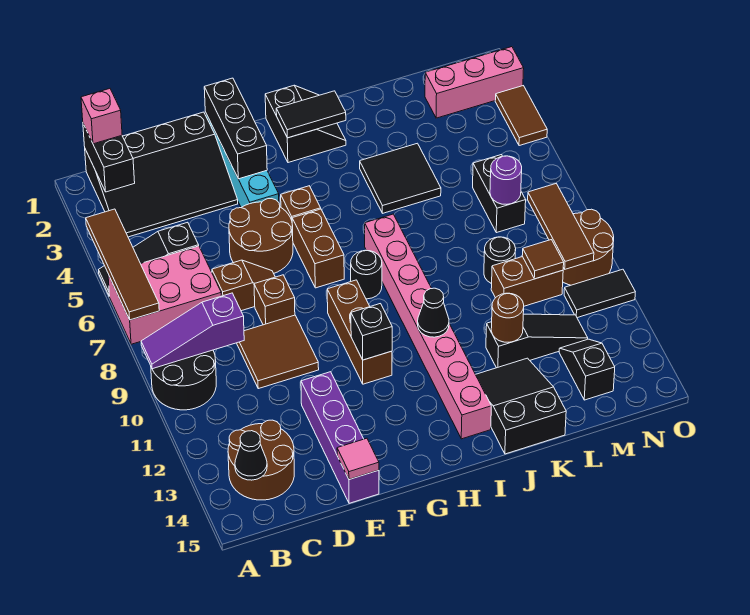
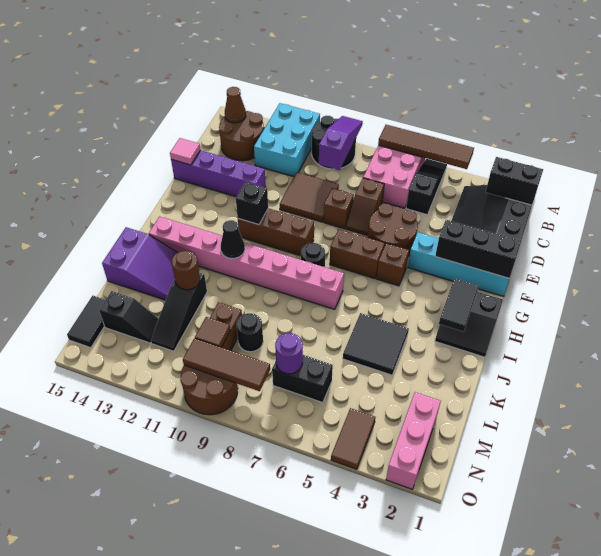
none -> cyan brick A11:C12 level 1
pink brick B1 level 3 -> none
black cone B14 level 2 -> brown cone B14 level 2
black slope J13:K15 level 1 top 15 -> purple slope J13:K15 level 1 top 15
black tile N11:O11 level 1 -> black tile M15:N15 level 1
brown tile O3:O4 level 1 -> brown tile N4:O4 level 1

